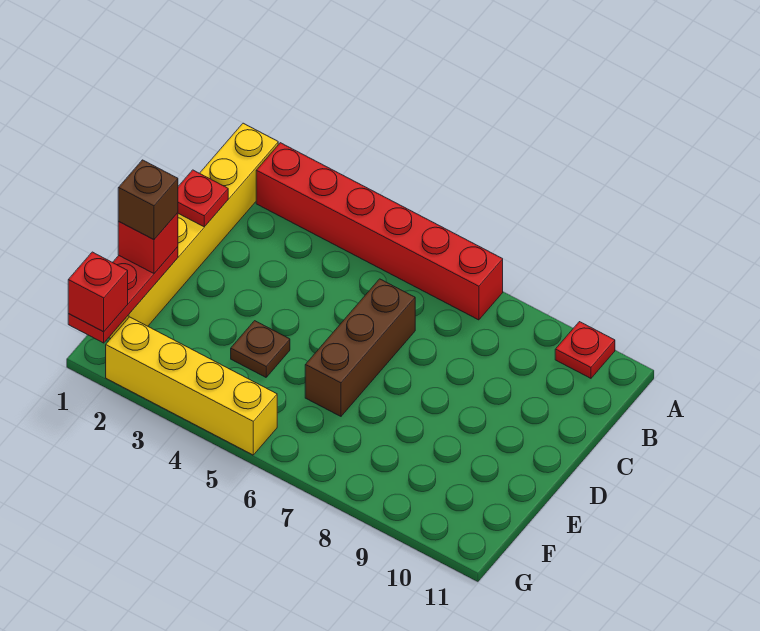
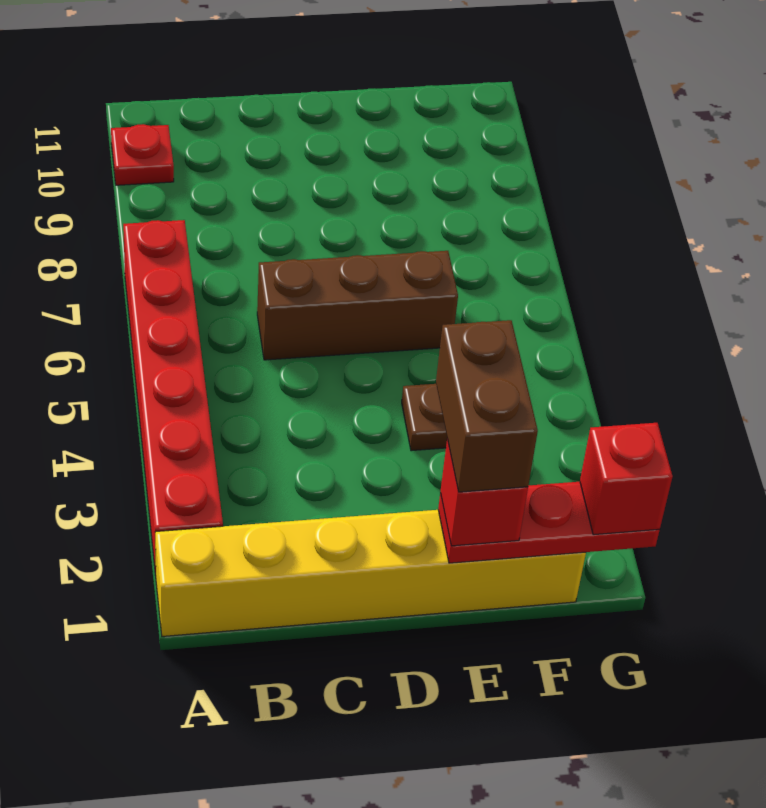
red plate C1 level 2 -> none
brown brick E1 level 4 -> brown brick E1:E2 level 4
yellow brick G2:G5 level 1 -> none

